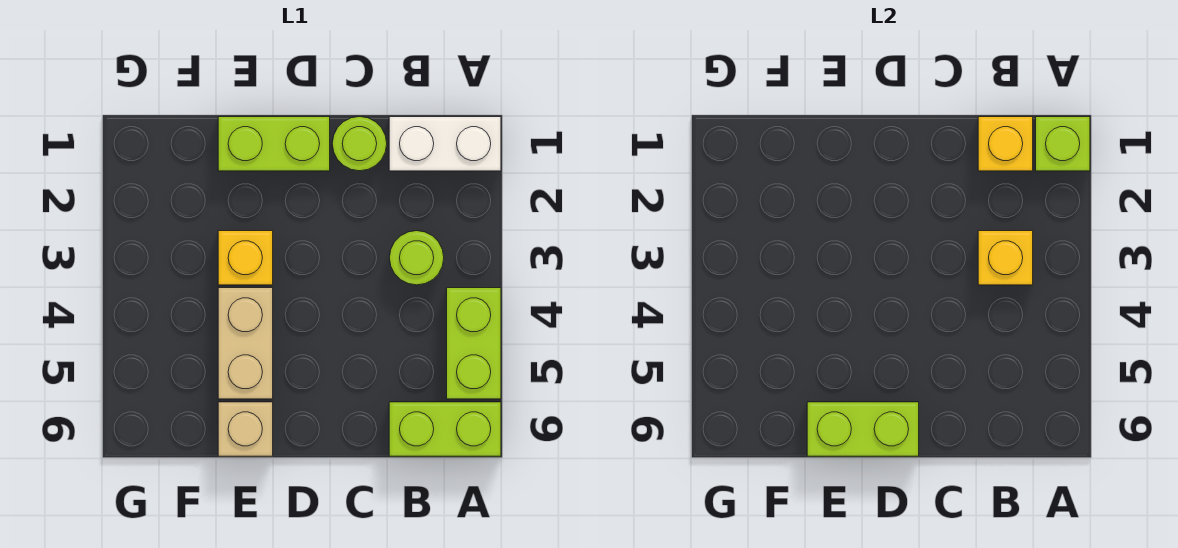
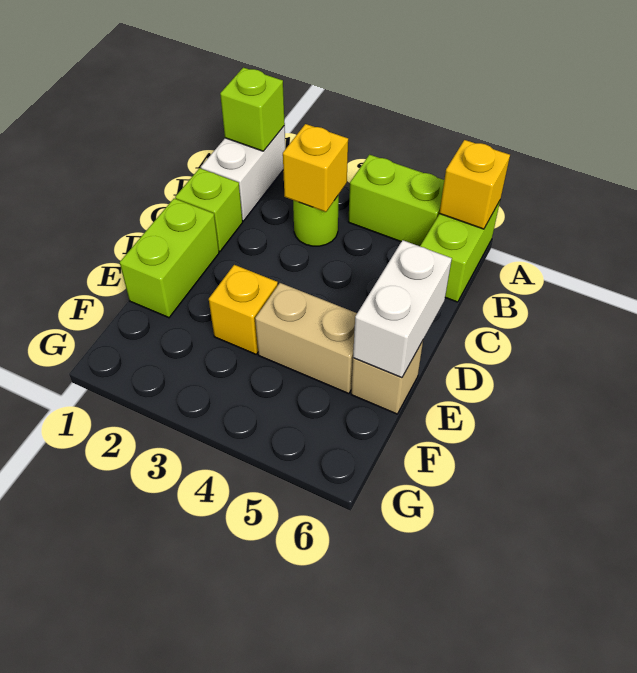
yellow brick B1 level 2 -> yellow brick A6 level 2
lime round brick C1 level 1 -> lime brick C1 level 1
lime brick D6:E6 level 2 -> white brick D6:E6 level 2

